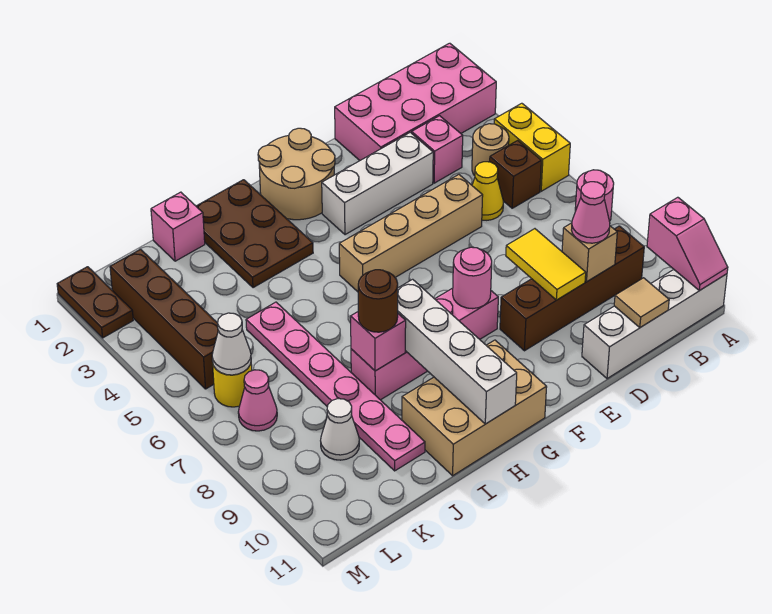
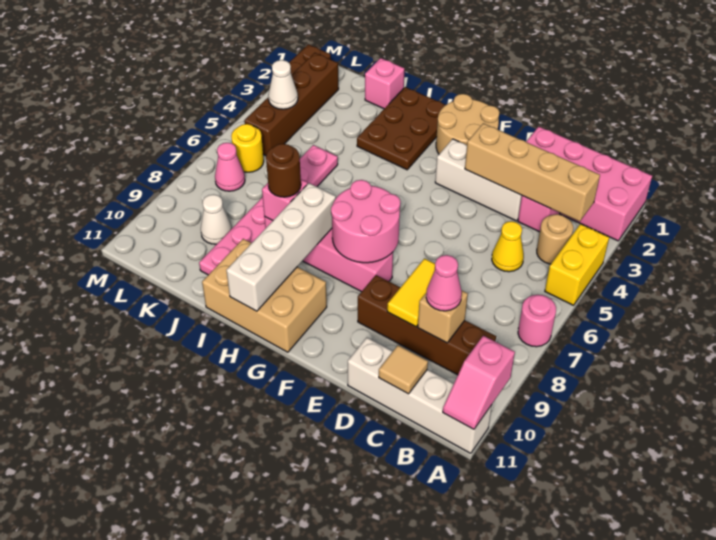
brown brick B5 level 1 -> none
tan brick D5:G5 level 1 -> tan brick B3:E3 level 2
pink round brick F8 level 2 -> pink round brick F7:G8 level 2
white cone L6 level 2 -> white cone L4 level 2

